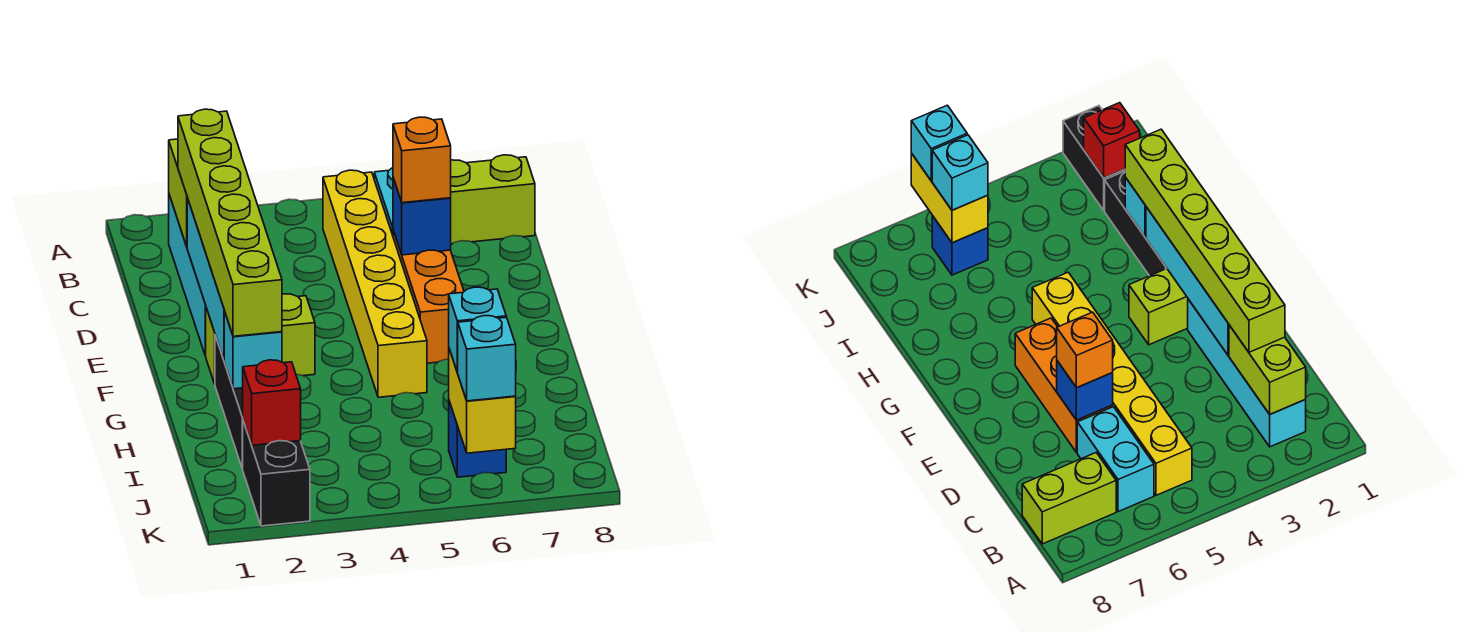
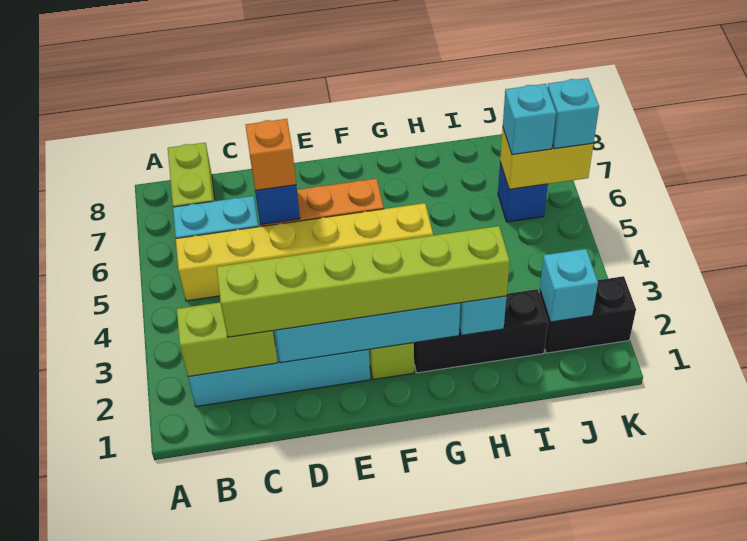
red brick J2 level 2 -> cyan brick J2 level 2

